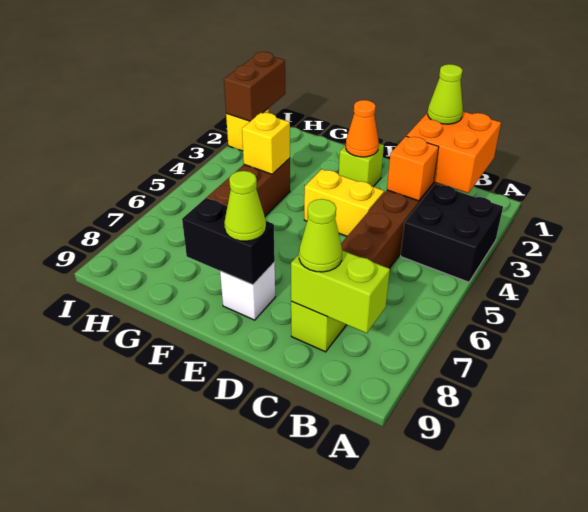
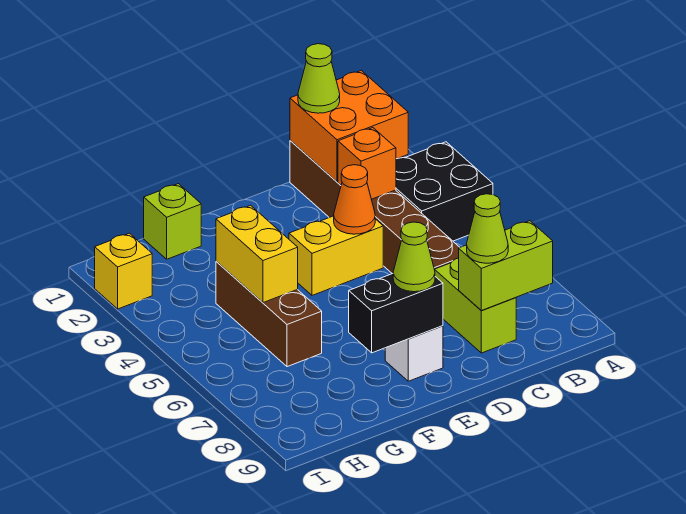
lime brick E2 level 1 -> lime brick G1 level 1
orange cone E2 level 2 -> orange cone D4 level 2
yellow brick G4 level 2 -> yellow brick G4:G5 level 2
brown brick I1:I2 level 2 -> none

